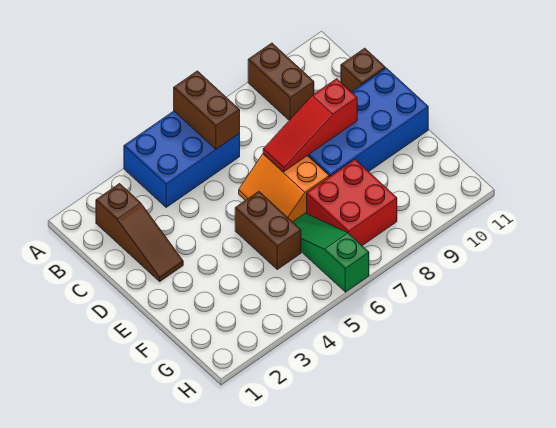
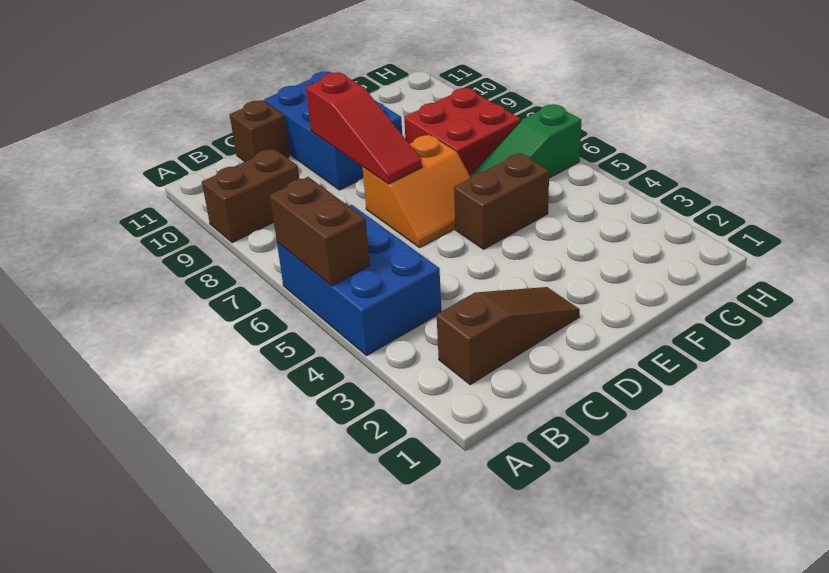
brown brick A6:B6 level 2 -> brown brick A5:A6 level 2
blue brick D8:E11 level 1 -> blue brick D9:E11 level 1

